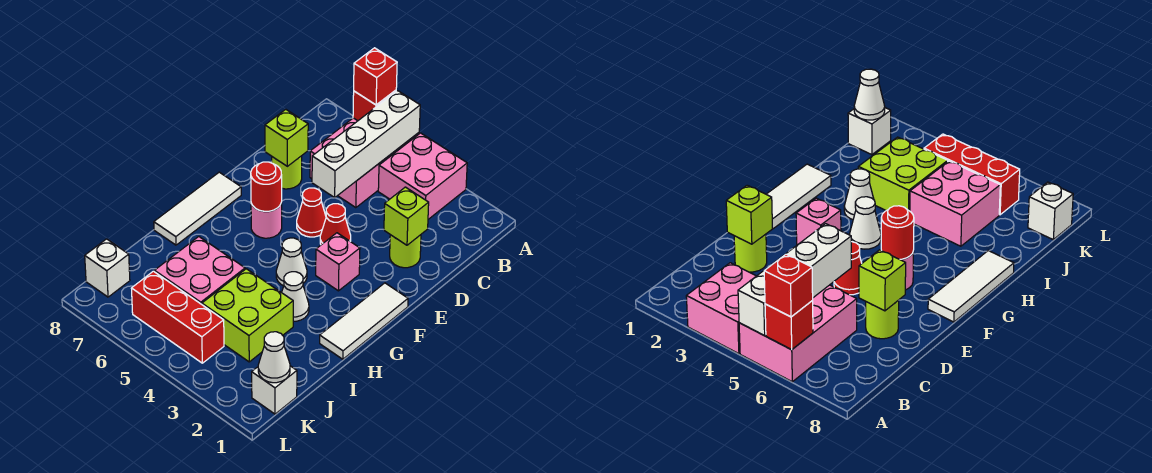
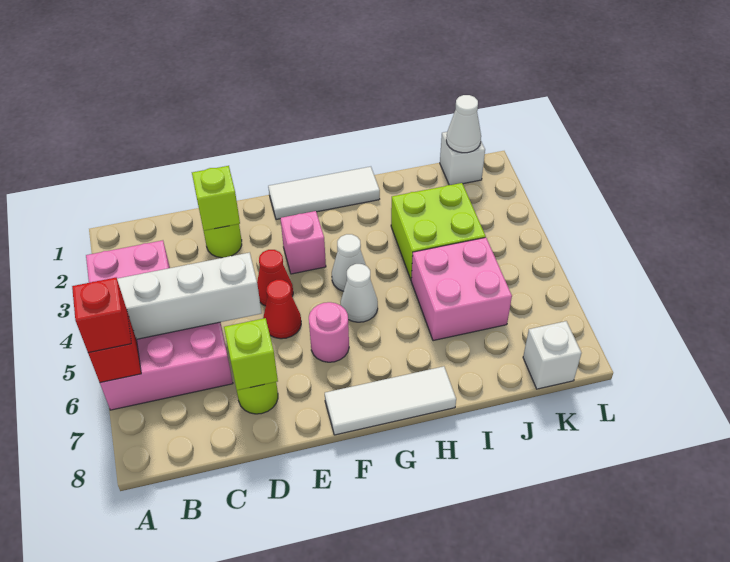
red round brick F6 level 2 -> none
white cone H3 level 1 -> white cone G5 level 1
red brick K4:K6 level 1 -> none

